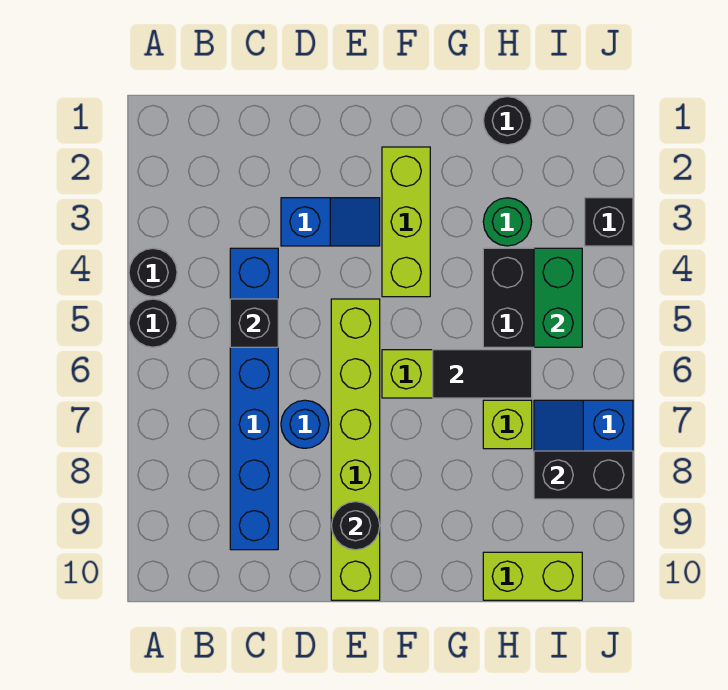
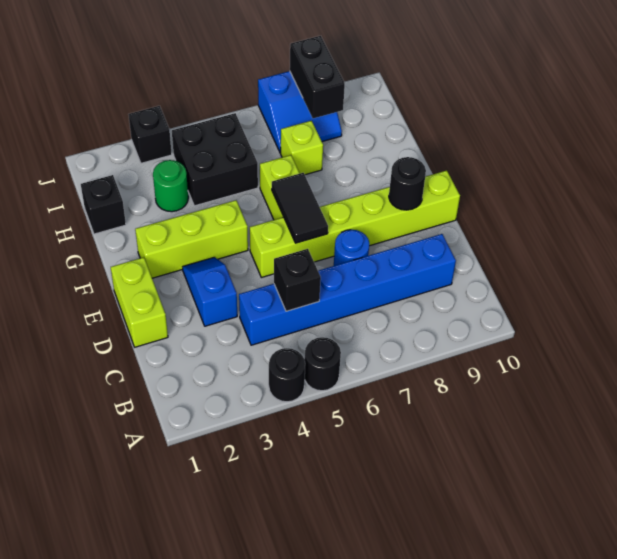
black tile G6:H6 level 2 -> black tile E6:F6 level 2
black round brick H1 level 1 -> black brick H1 level 1
lime brick H10:I10 level 1 -> lime brick D1:E1 level 1
green brick I4:I5 level 2 -> none

